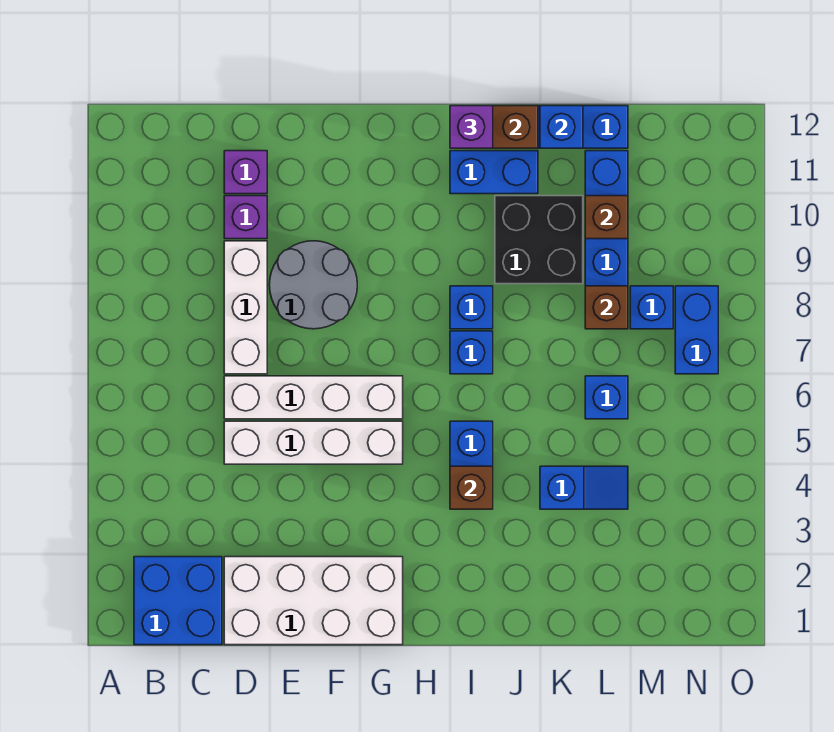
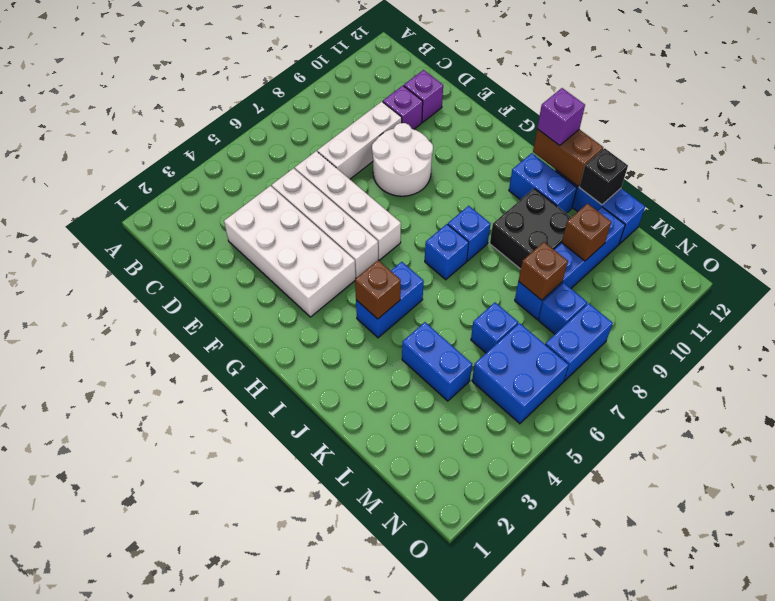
blue brick B1:C2 level 1 -> blue brick M5:N6 level 1
white brick D1:G2 level 1 -> white brick D3:G4 level 1
grey round brick E8:F9 level 1 -> white round brick E8:F9 level 1
blue slope K4:L4 level 1 top K -> blue brick K4:L4 level 1
blue brick K12 level 2 -> black brick K12 level 2

